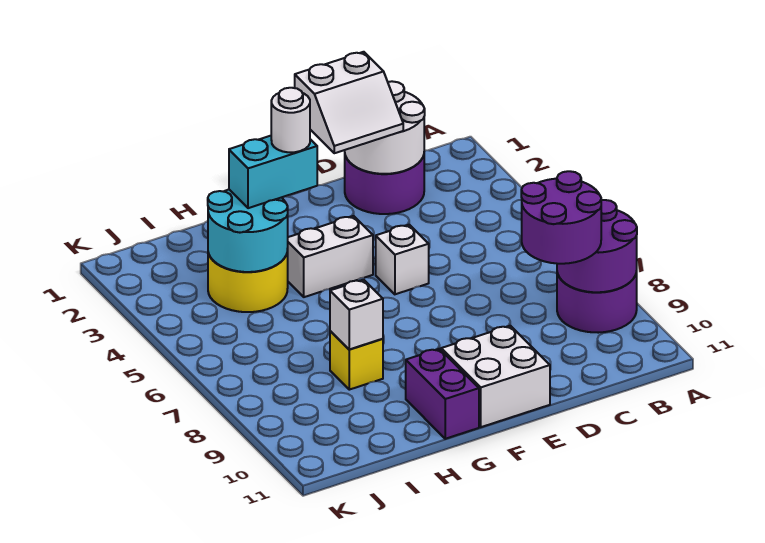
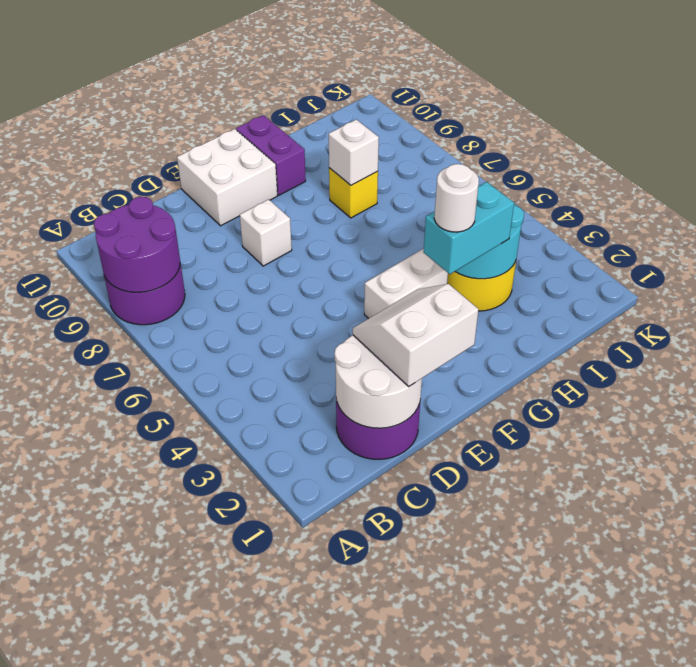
purple round brick B8:C9 level 3 -> none
white brick E5 level 1 -> white brick E8 level 1

